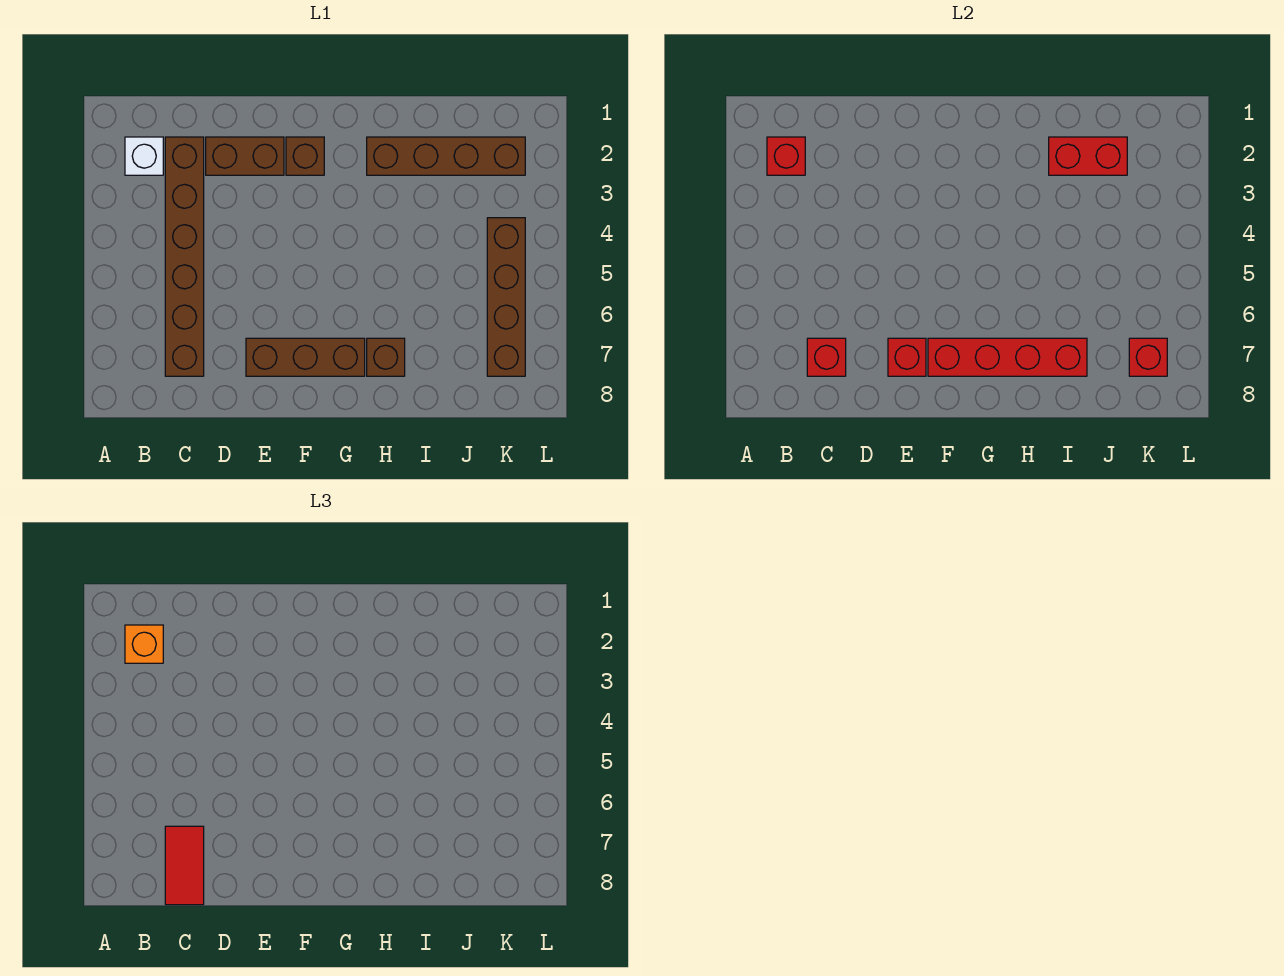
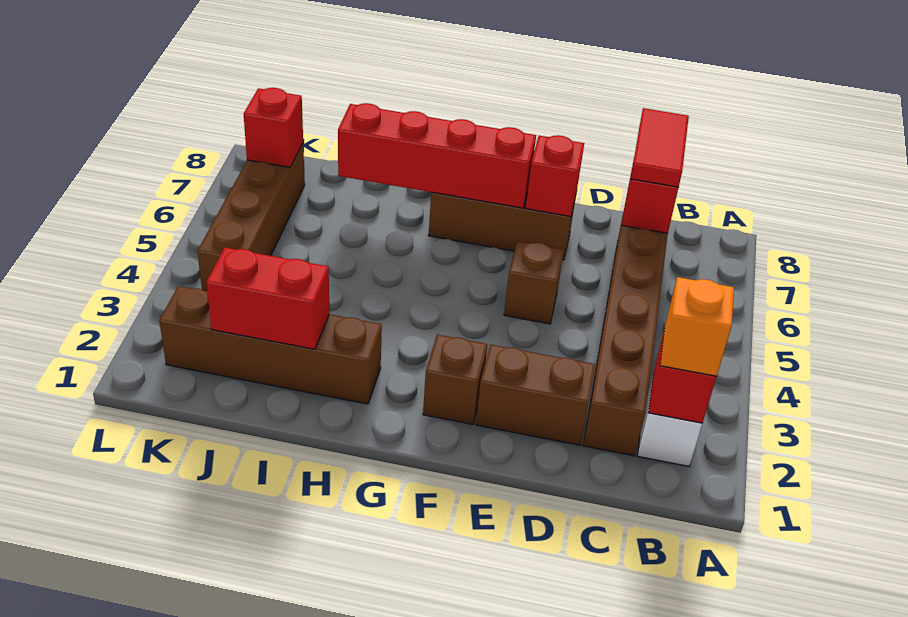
brown brick H7 level 1 -> brown brick E5 level 1

